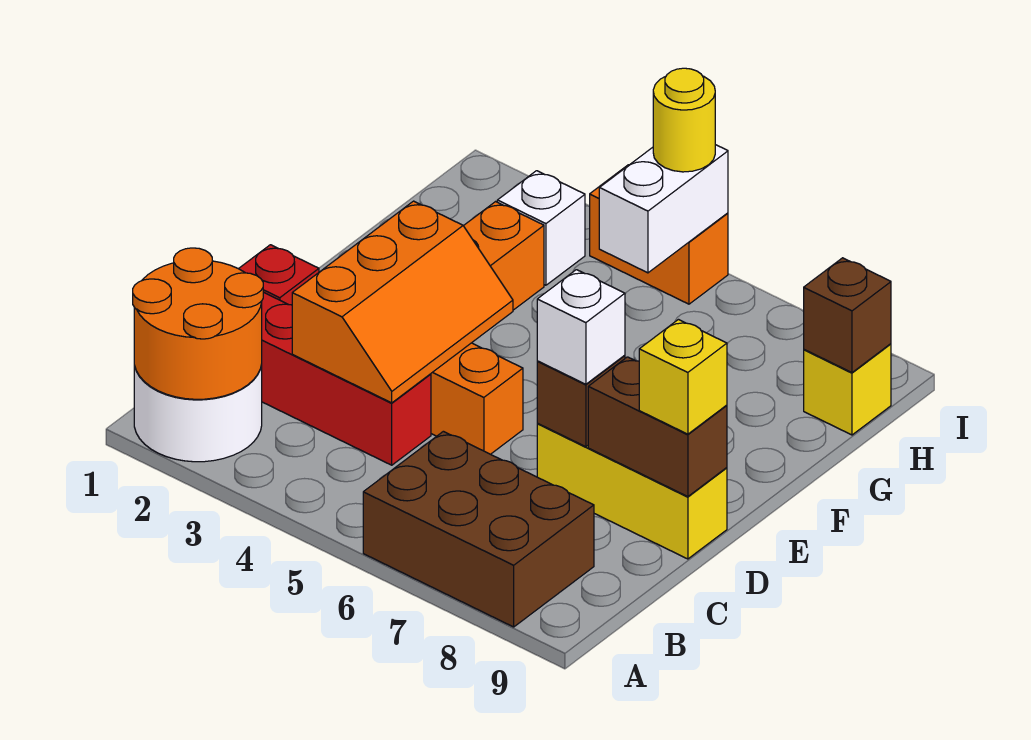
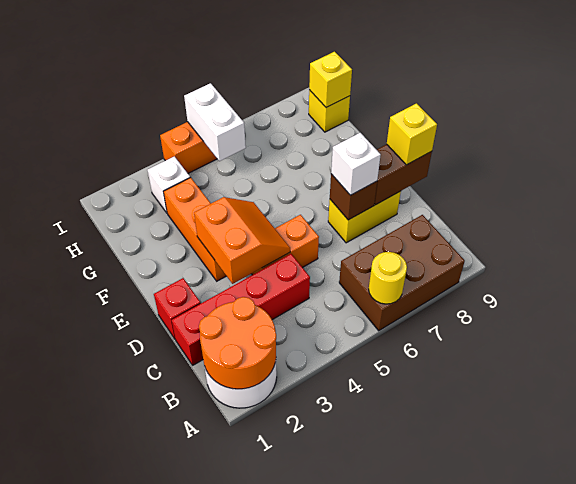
orange slope C3:E4 level 2 top 3 -> orange slope D3:E4 level 2 top 3
yellow brick D7:D9 level 1 -> yellow brick D7:D8 level 1
brown brick H9 level 2 -> yellow brick H9 level 2
yellow round brick I5 level 3 -> yellow round brick A6 level 2

